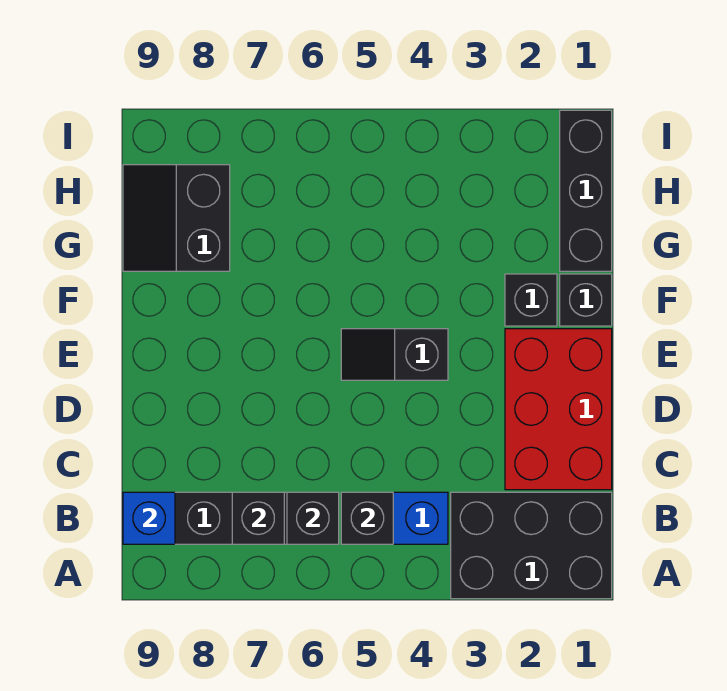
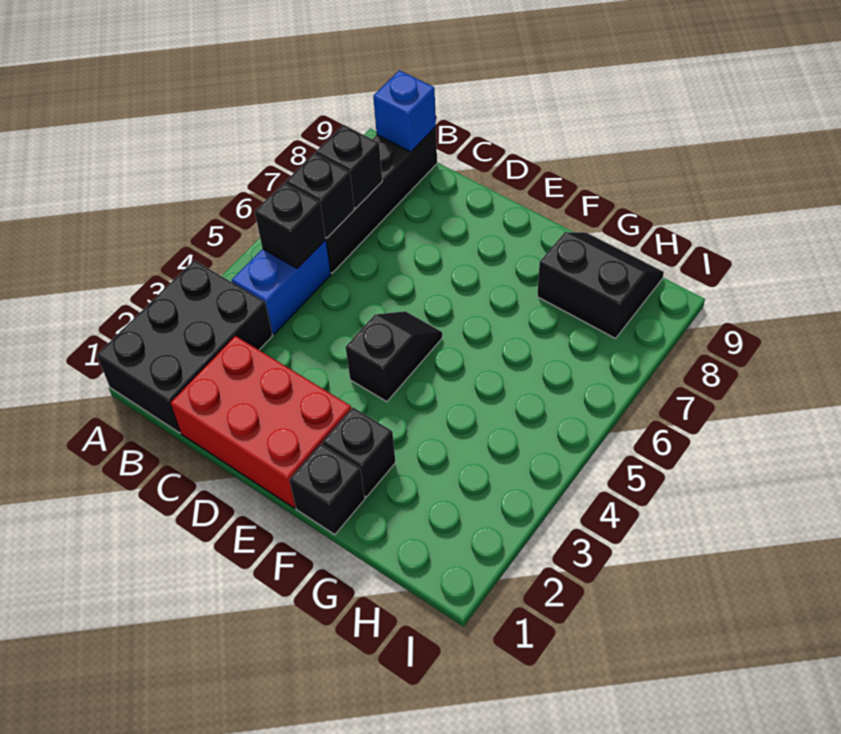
black brick G1:I1 level 1 -> none

